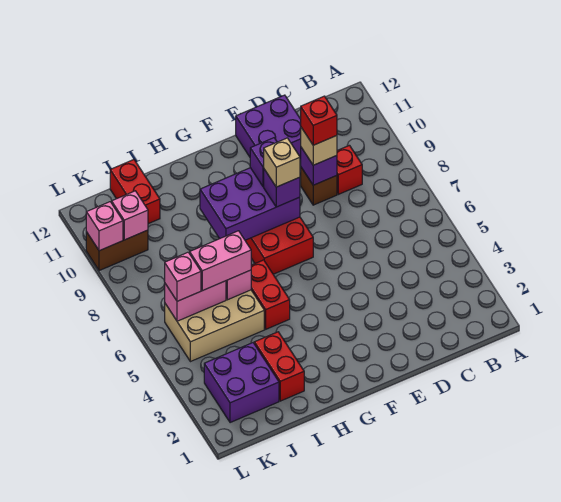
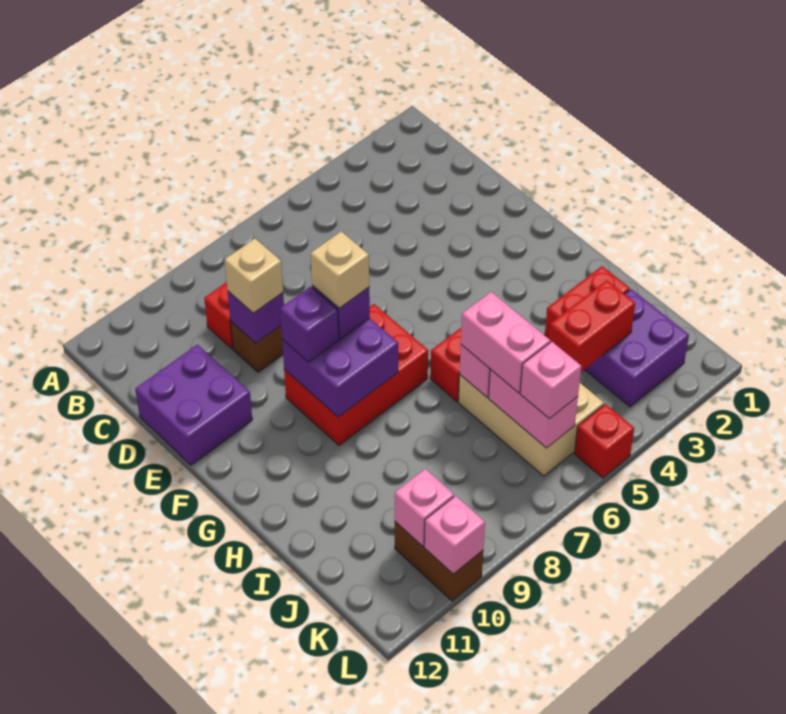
red brick D9 level 4 -> red brick L5 level 1
purple brick F8:H9 level 2 -> purple brick F8:G9 level 2
red brick J11:J12 level 1 -> red brick J3:J4 level 2

